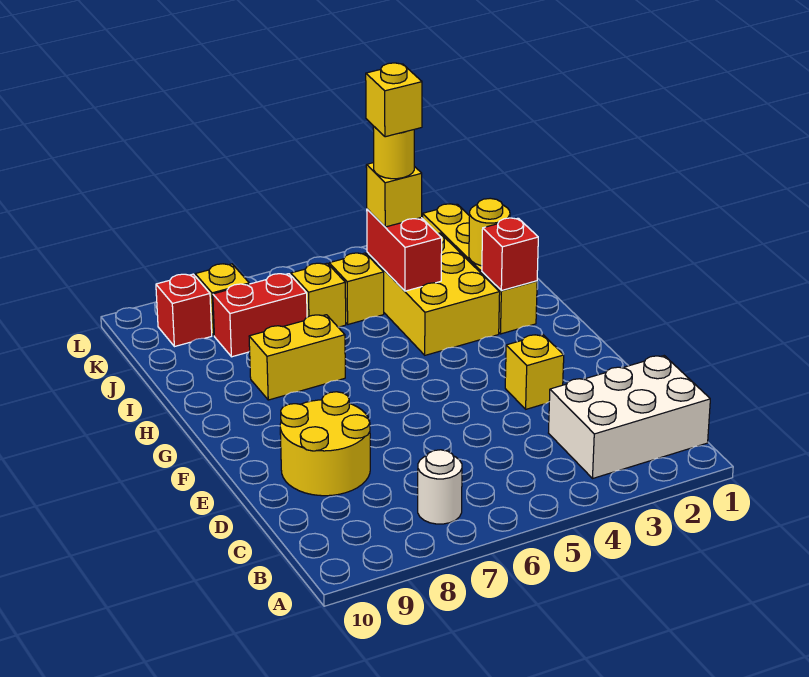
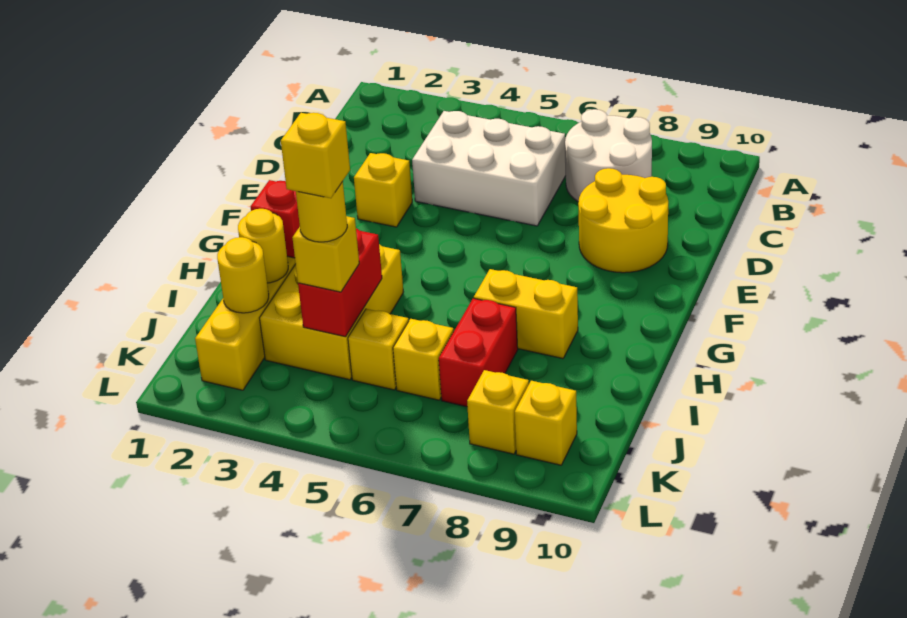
white brick B1:C3 level 1 -> white brick C4:D6 level 1
white round brick B7 level 1 -> white round brick B7:C8 level 1
none -> yellow round brick J2 level 2
red brick J7:J8 level 1 -> red brick I7:J7 level 1
red brick K9 level 1 -> yellow brick K9 level 1

